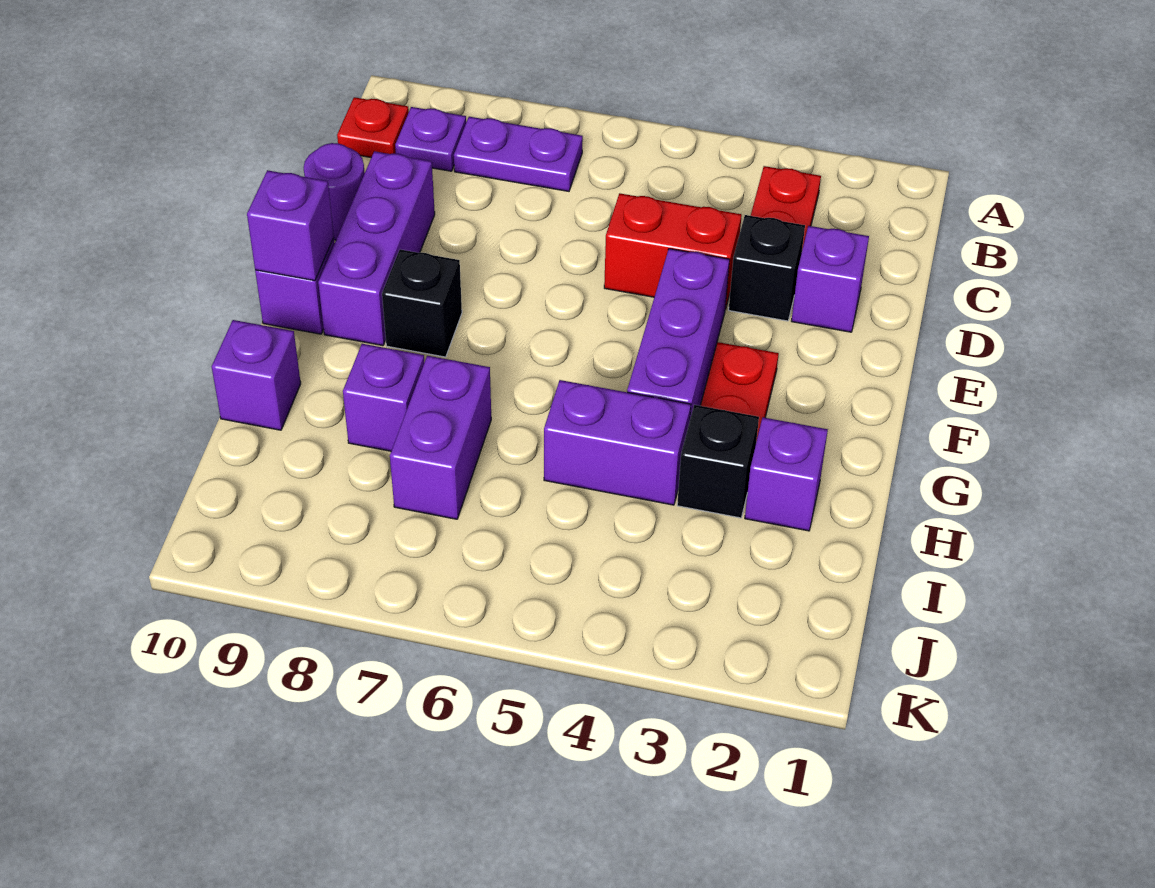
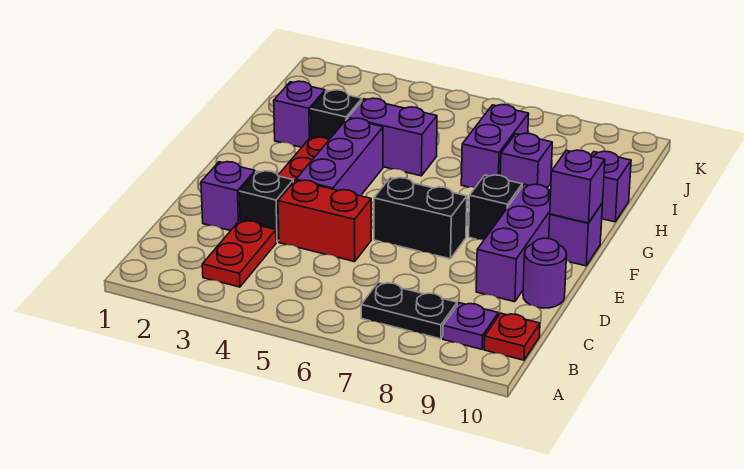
purple plate B7:B8 level 1 -> black plate B7:B8 level 1
none -> black brick E6:E7 level 1

